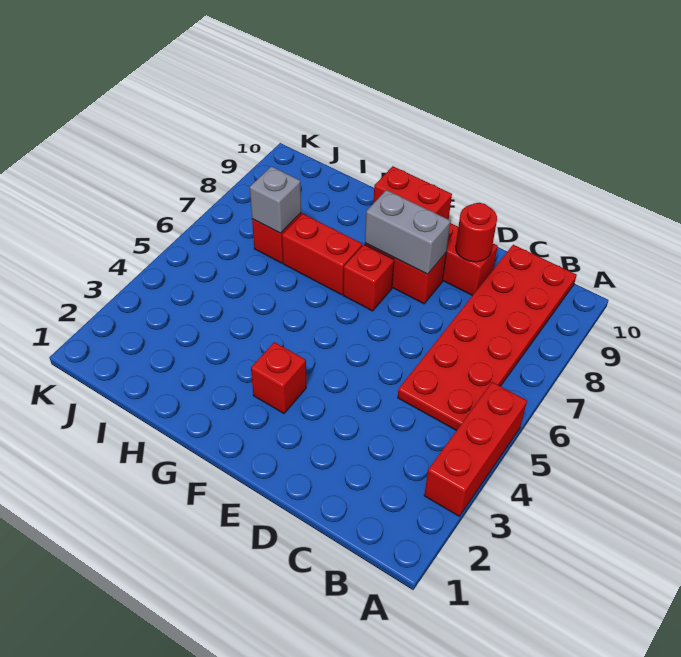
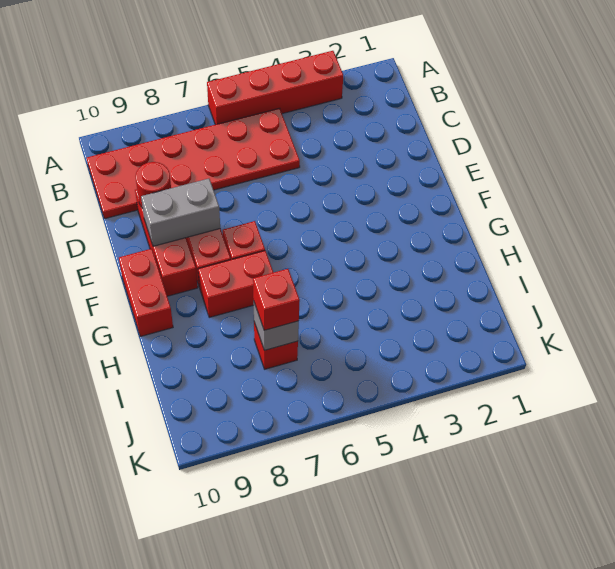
red brick A3:A5 level 1 -> red brick A3:A6 level 1
grey brick E8:F8 level 2 -> grey brick E8:E9 level 2
red brick F3 level 1 -> red brick I7 level 3
red brick G7:H7 level 1 -> red brick G7:G8 level 1

